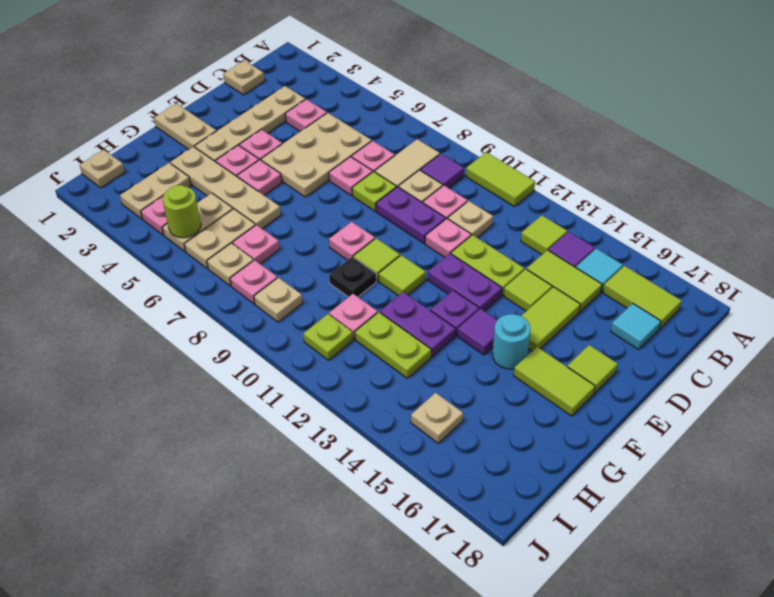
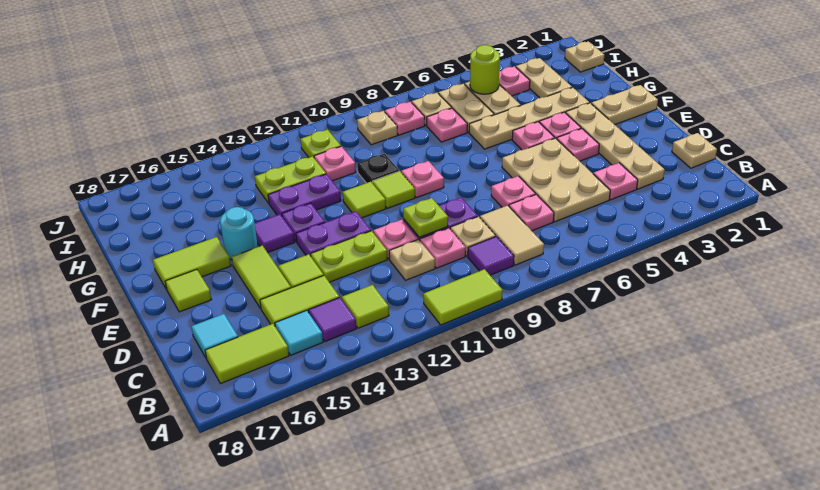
lime plate D8 level 1 -> lime plate D10 level 2
tan plate I15 level 1 -> none

